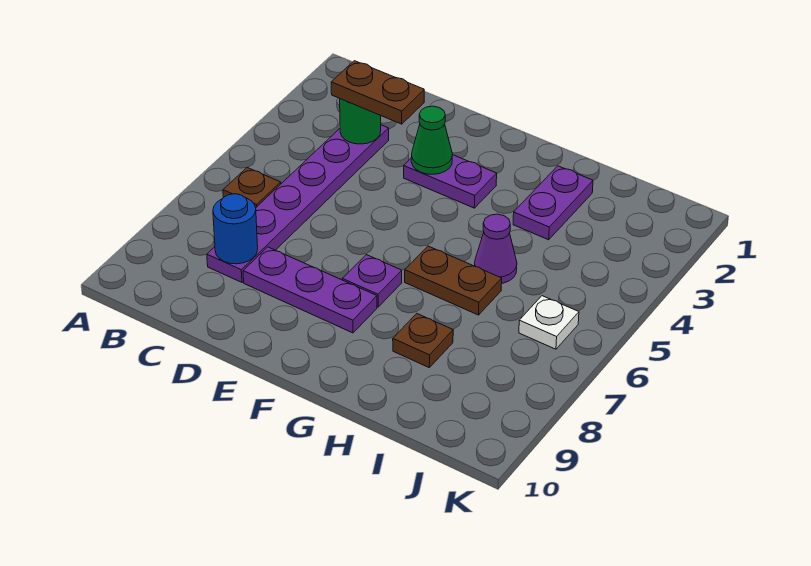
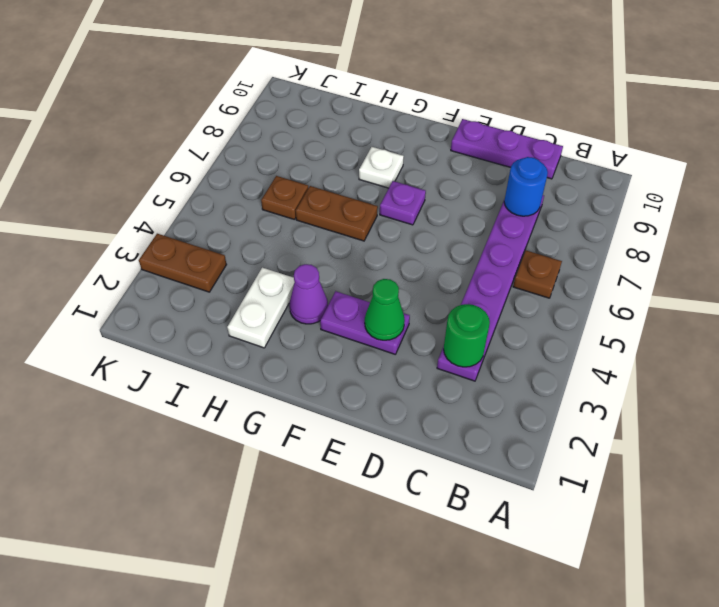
brown plate C3:D3 level 3 -> brown plate J3:K3 level 1
purple plate D8:F8 level 1 -> purple plate C10:E10 level 1
purple plate H2:H3 level 1 -> white plate H2:H3 level 1
purple cone H5 level 1 -> purple cone G3 level 1
brown plate H8 level 1 -> brown plate I6 level 1
white plate J6 level 1 -> white plate G8 level 1

